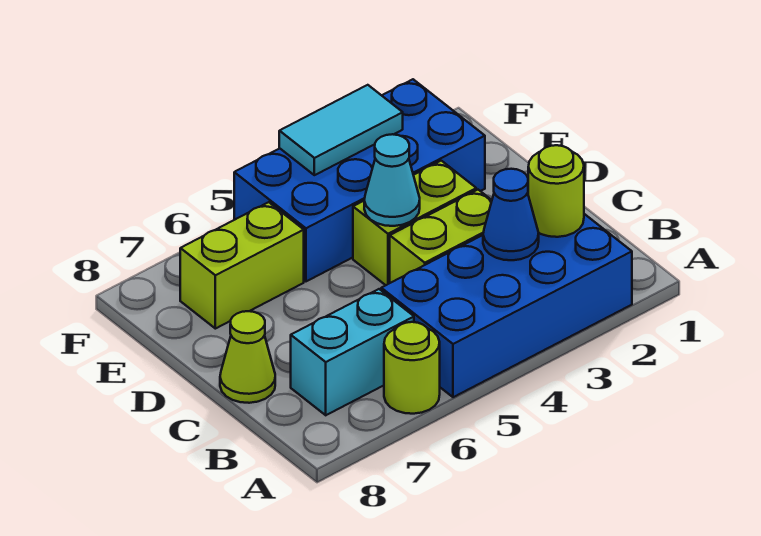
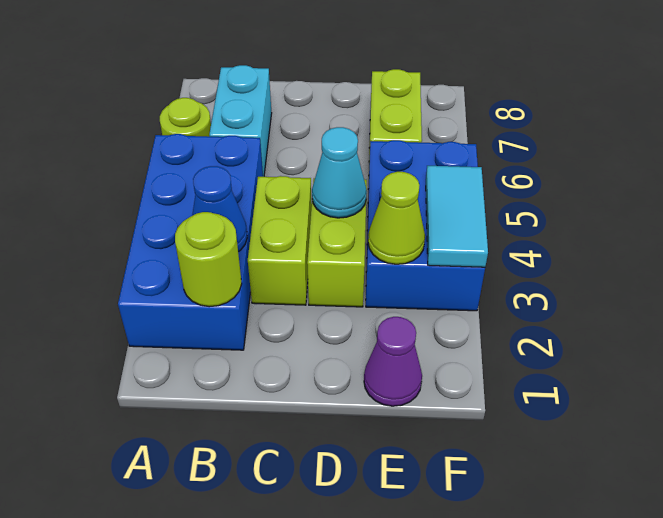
lime cone C8 level 1 -> lime cone E3 level 2
none -> purple cone E1 level 1
blue brick E2:F5 level 1 -> blue brick E3:F5 level 1

